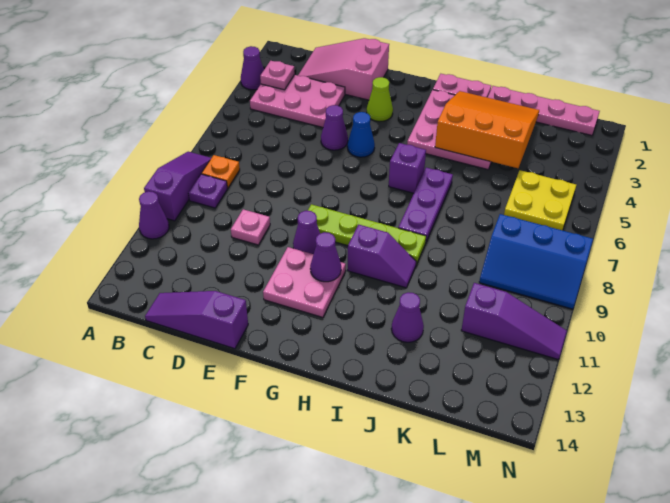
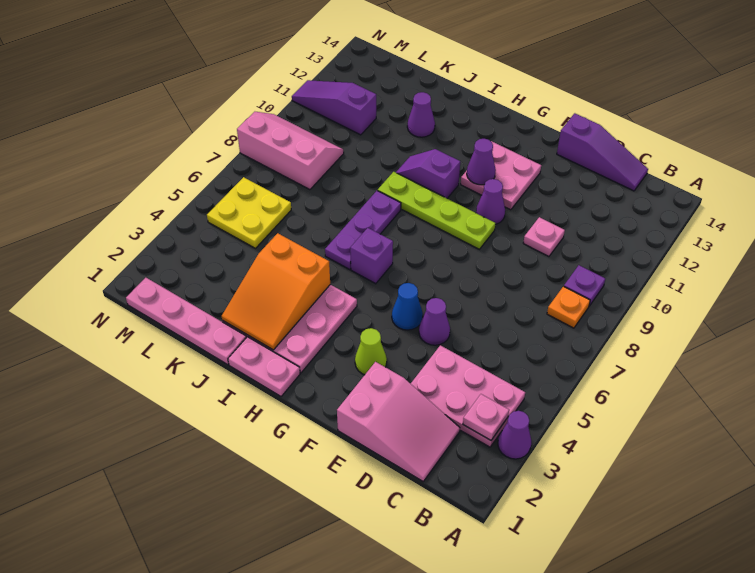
purple slope A8:A10 level 1 top 10 -> none
purple cone A11 level 1 -> none
orange slope I2:K4 level 2 top 4 -> orange slope I2:J4 level 2 top 4
blue slope L8:N9 level 1 top 8 -> pink slope L8:N9 level 1 top 8

